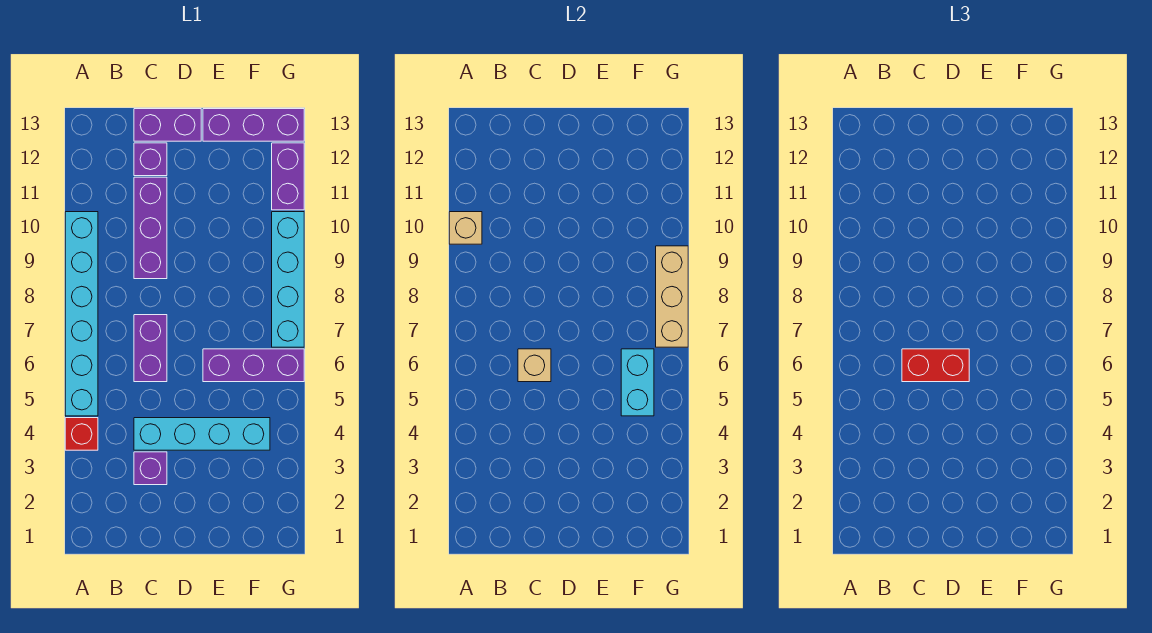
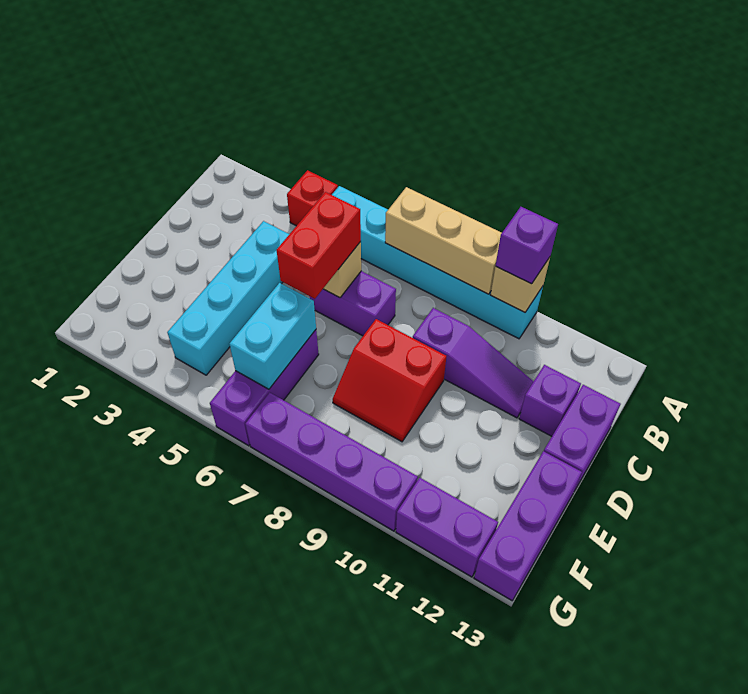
purple brick C3 level 1 -> purple brick A10 level 3
purple brick C9:C11 level 1 -> purple slope C9:C11 level 1 top 9
none -> red slope D8:E9 level 1 top D
cyan brick F5:F6 level 2 -> cyan brick E6:F6 level 2
cyan brick G7:G10 level 1 -> purple brick G7:G10 level 1
tan brick G7:G9 level 2 -> tan brick A7:A9 level 2

